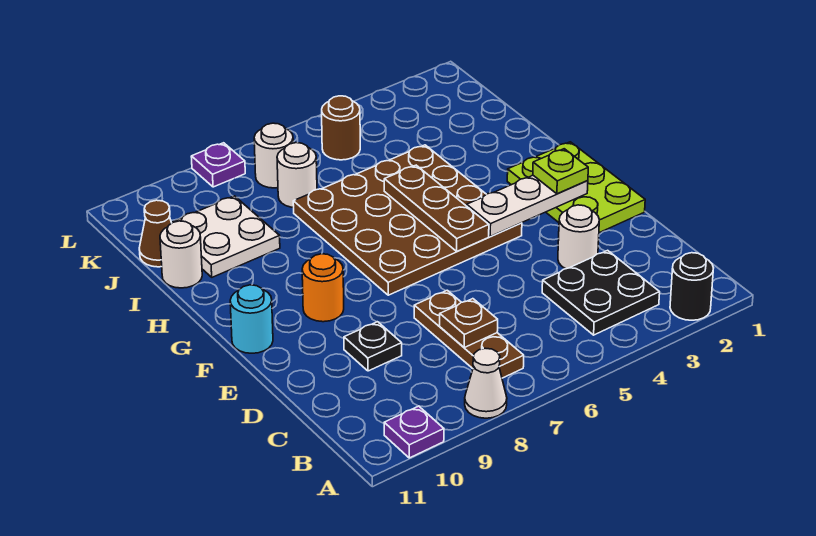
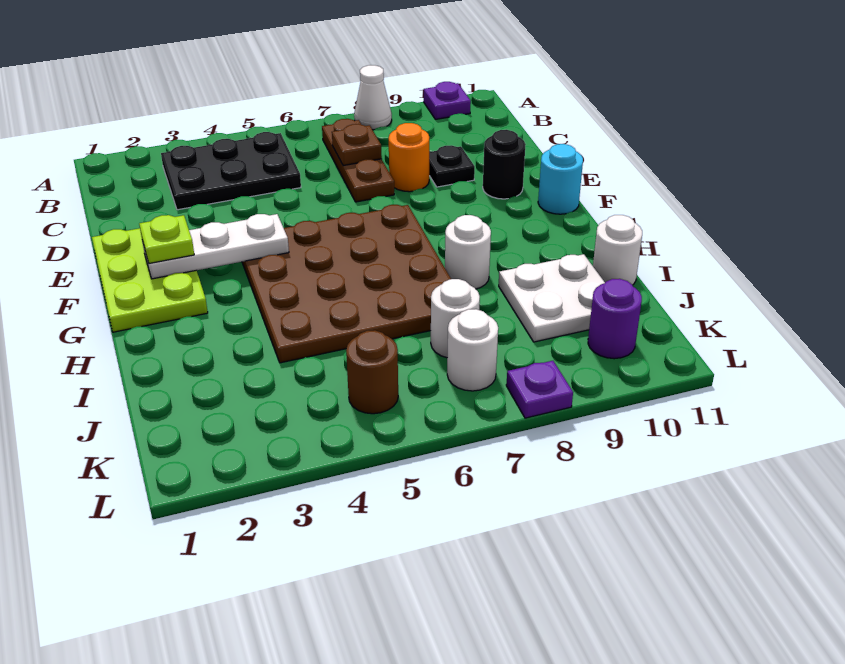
black round brick A2 level 1 -> black round brick E10 level 1
black plate B3:C4 level 1 -> black plate B3:C5 level 1
white round brick D3 level 1 -> white round brick H8 level 1
brown plate F5:H5 level 2 -> none
orange round brick F9 level 1 -> orange round brick D8 level 1
brown cone J11 level 1 -> none
none -> purple round brick K10 level 1

